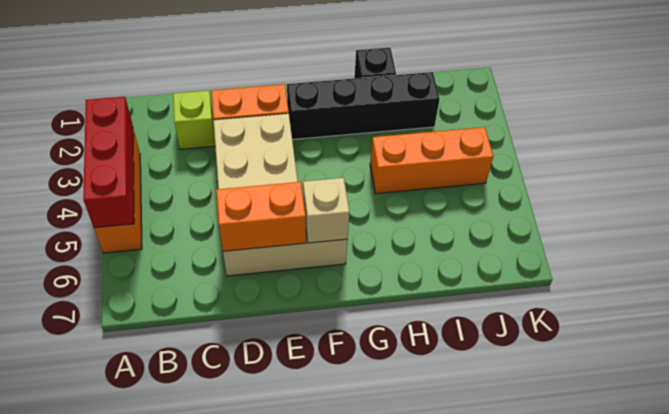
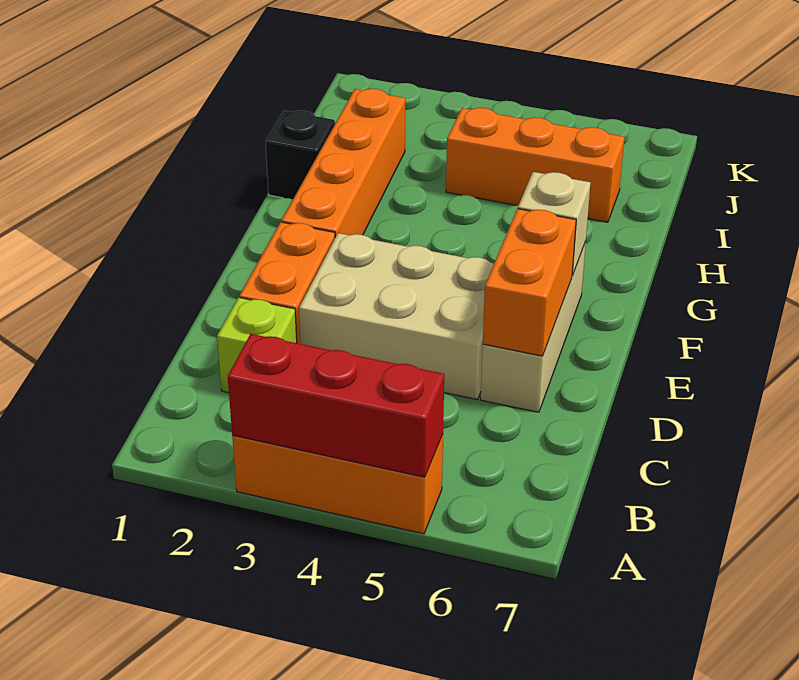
black brick F2:I2 level 1 -> orange brick F2:I2 level 1
orange brick H4:J4 level 1 -> orange brick I4:I6 level 1

